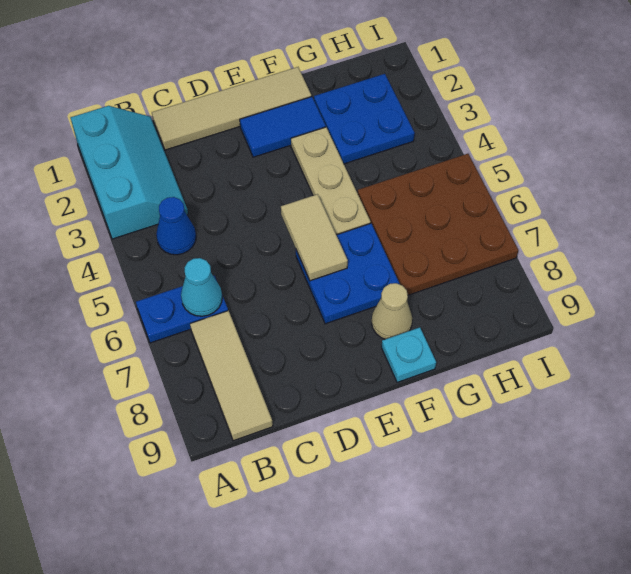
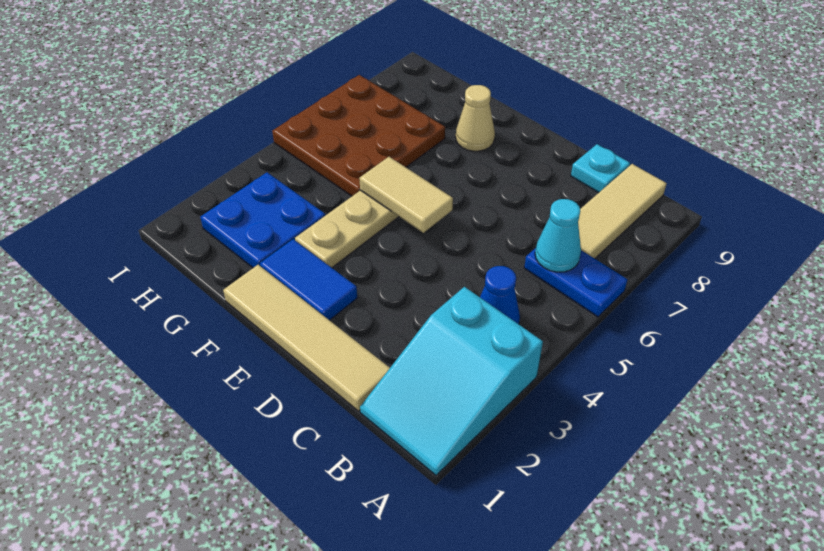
cyan slope A1:B3 level 1 top A -> cyan slope A1:B3 level 1 top 3
tan tile E5:E6 level 2 -> tan tile E5:F5 level 2
blue plate E6:F7 level 1 -> none
cyan plate F9 level 1 -> cyan plate C9 level 1

